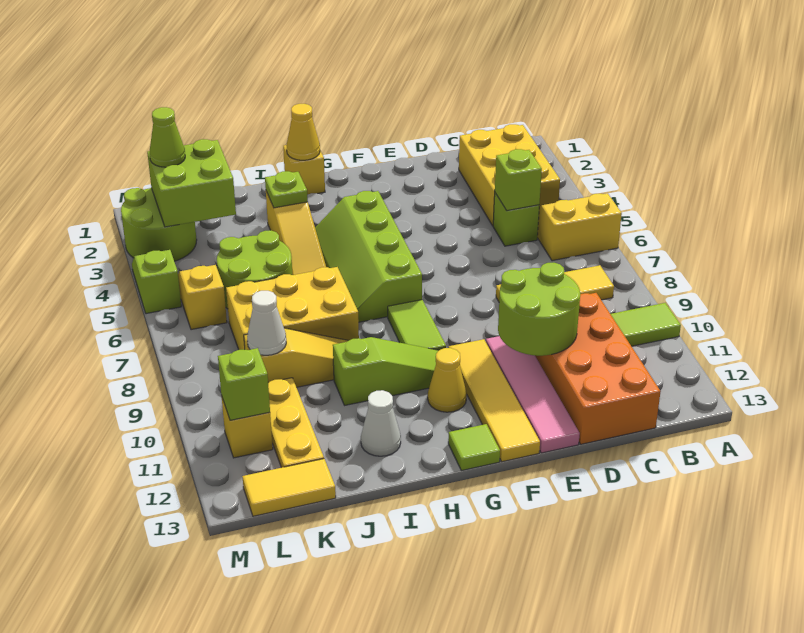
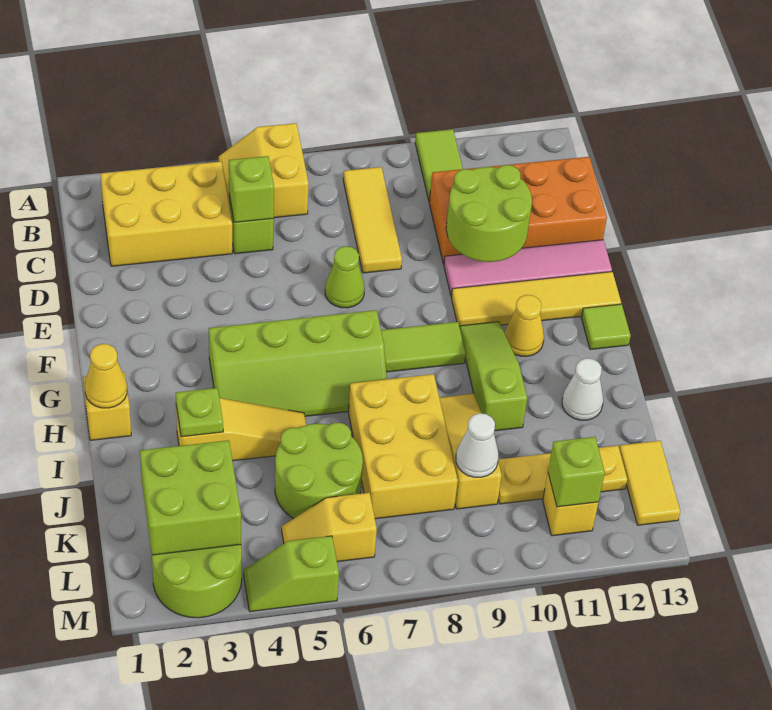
lime cone L2 level 3 -> lime cone E7 level 1

